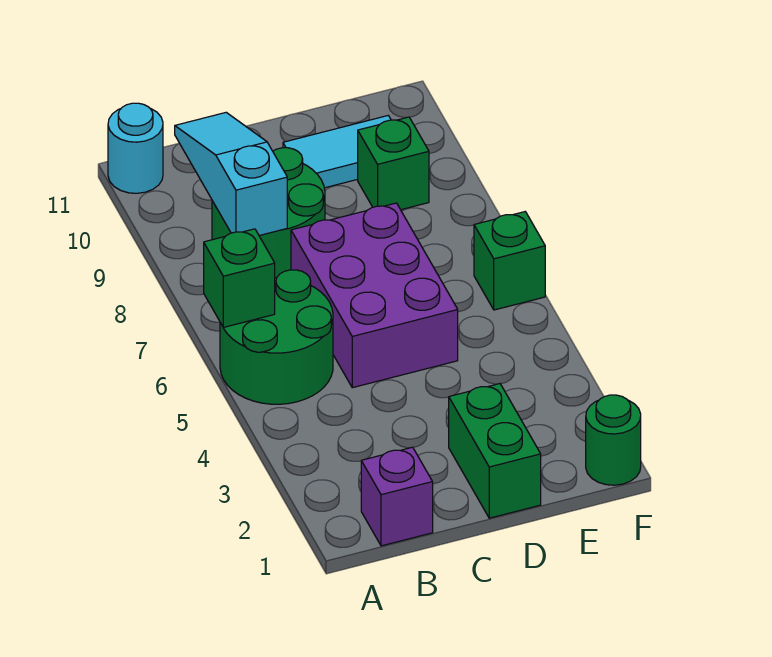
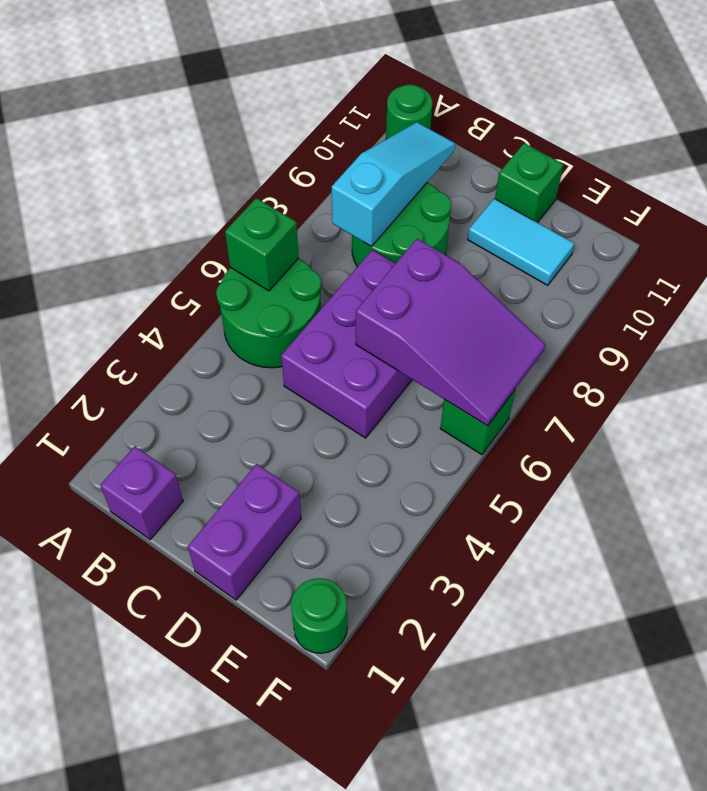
cyan round brick A11 level 1 -> green round brick A11 level 1
green brick D1:D2 level 1 -> purple brick D1:D2 level 1
none -> purple slope D6:F7 level 2 top D
green brick E9 level 1 -> green brick D11 level 1

